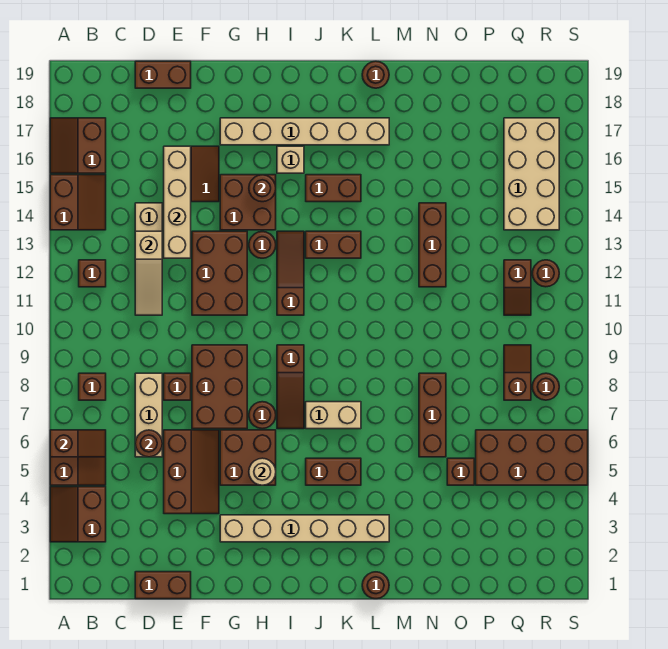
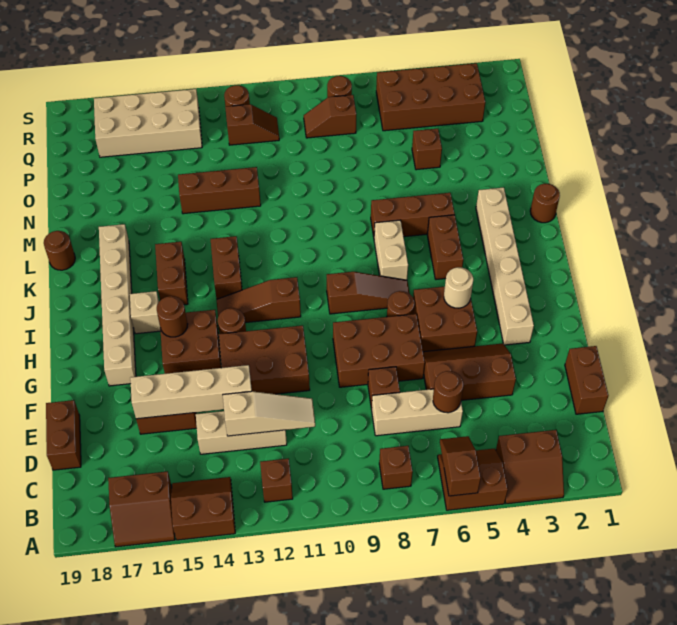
brown brick N6:N8 level 1 -> brown brick L5:L7 level 1
brown brick P5:S6 level 1 -> brown brick Q3:R6 level 1

